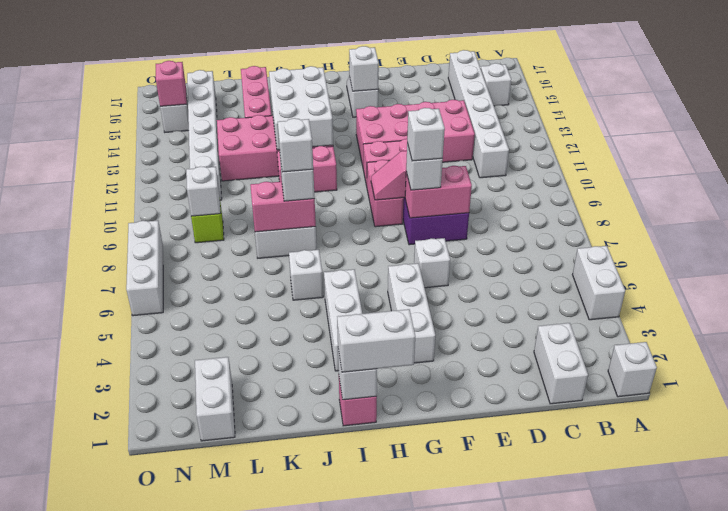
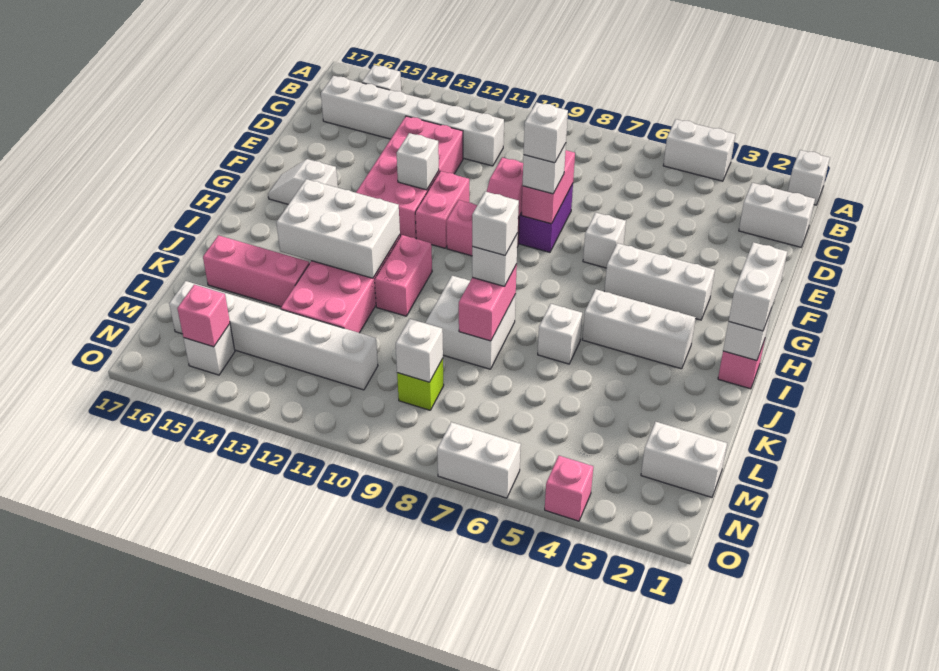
white brick G15 level 2 -> white brick F12 level 2
none -> pink brick O4 level 1
white brick O6:O8 level 1 -> white brick O6:O7 level 1

